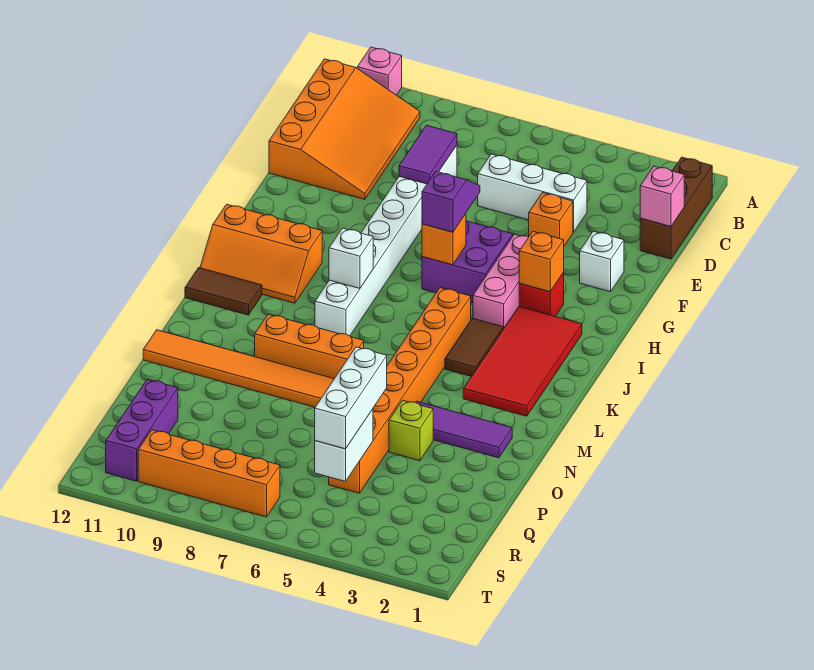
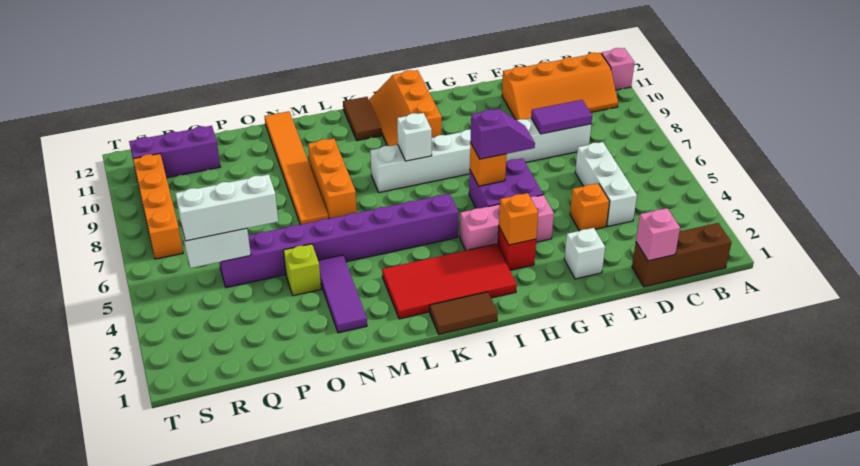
orange slope B10:E12 level 1 top 12 -> orange slope B10:E11 level 1 top 11
brown tile J4:K4 level 1 -> brown tile J1:K1 level 1
orange brick J5:Q5 level 1 -> purple brick J5:Q5 level 1

